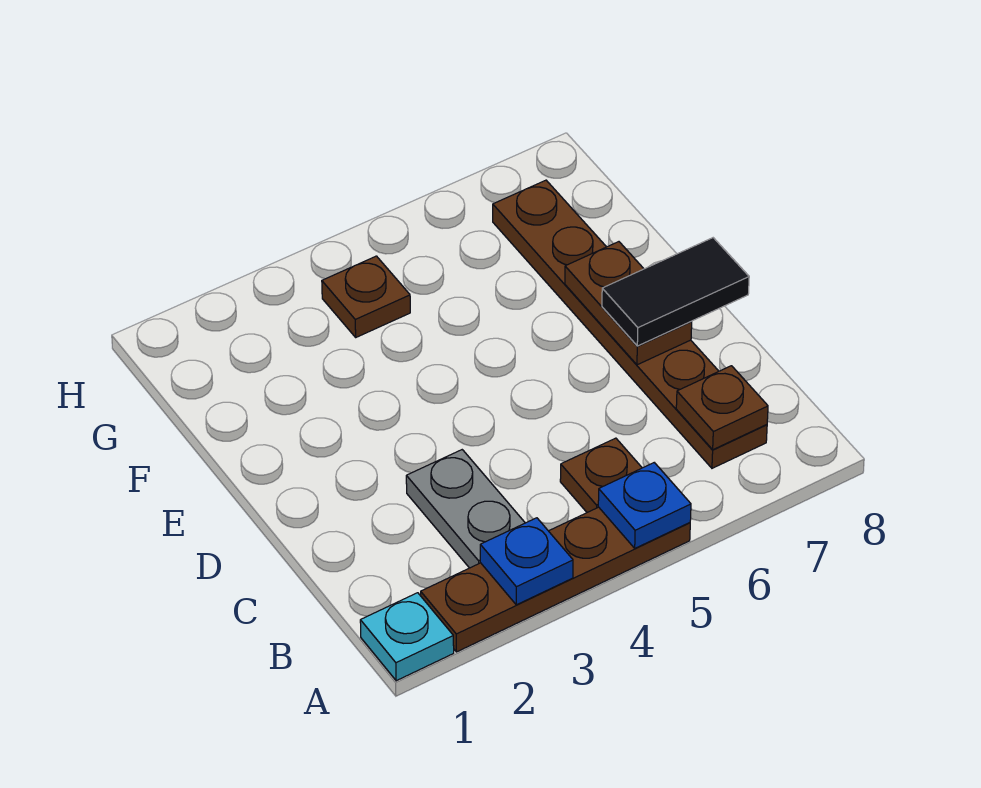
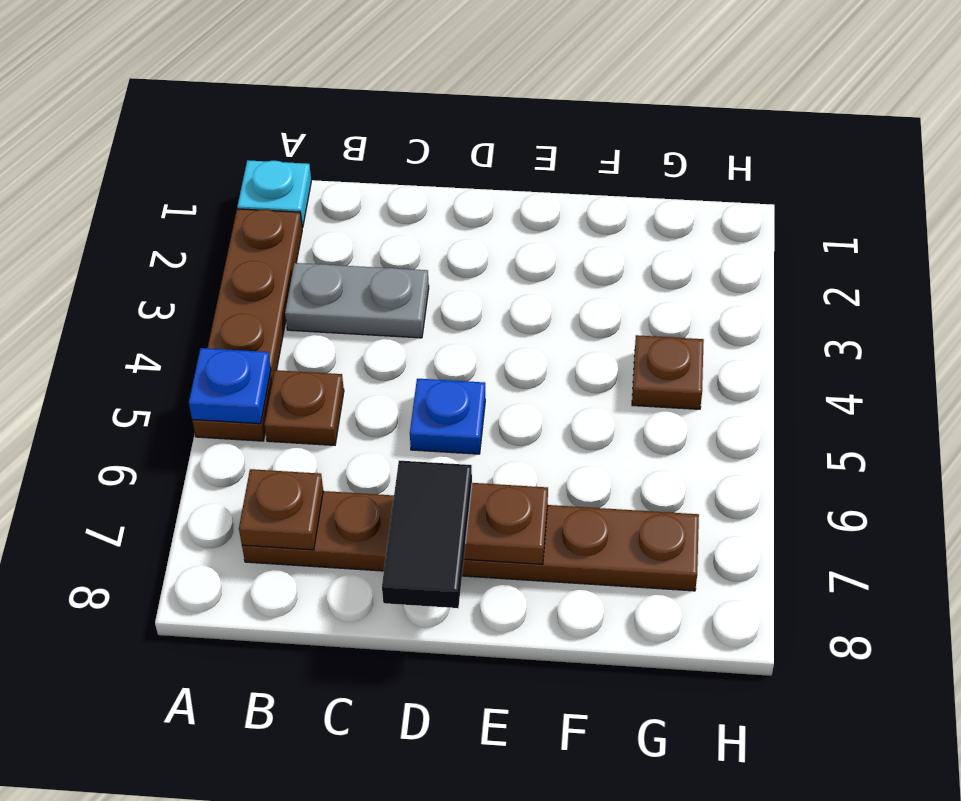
blue plate A3 level 2 -> blue plate D5 level 1

